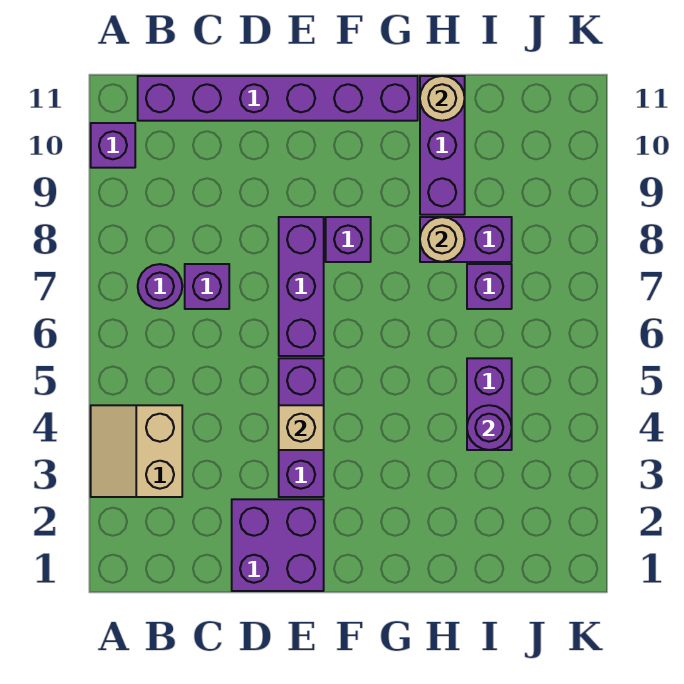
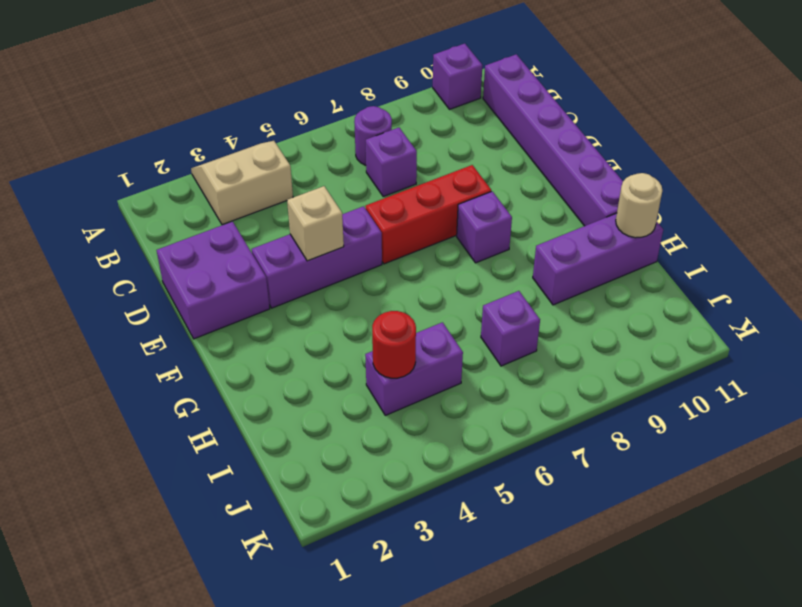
purple brick E6:E8 level 1 -> red brick E6:E8 level 1
purple brick H8:I8 level 1 -> none
tan round brick H8 level 2 -> none
purple round brick I4 level 2 -> red round brick I4 level 2

